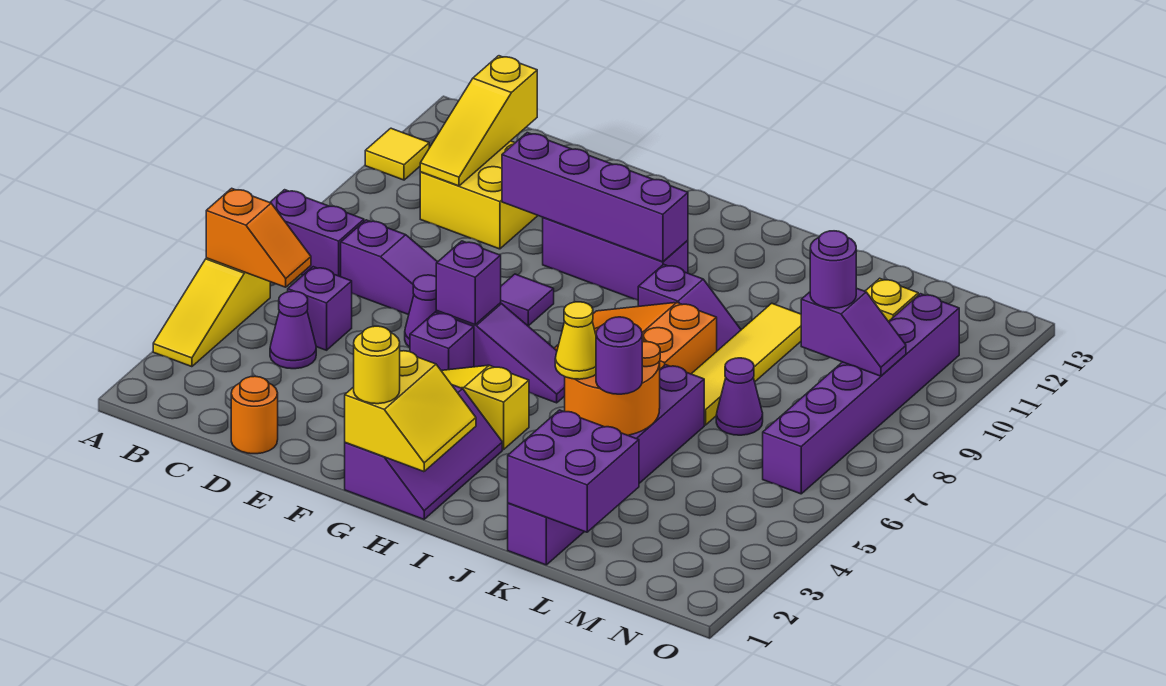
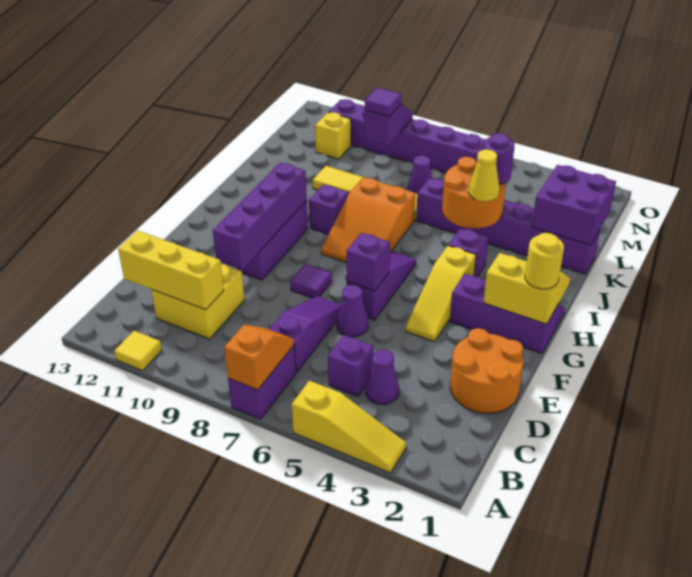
orange slope A5:B5 level 2 top A -> orange slope A7:B7 level 2 top A
yellow slope C10:C12 level 2 top 12 -> yellow brick C10:C12 level 2
orange round brick D1 level 1 -> orange round brick D1:E2 level 1
purple brick F5 level 1 -> purple brick I4 level 1
purple round brick M9 level 3 -> purple tile M9 level 3

